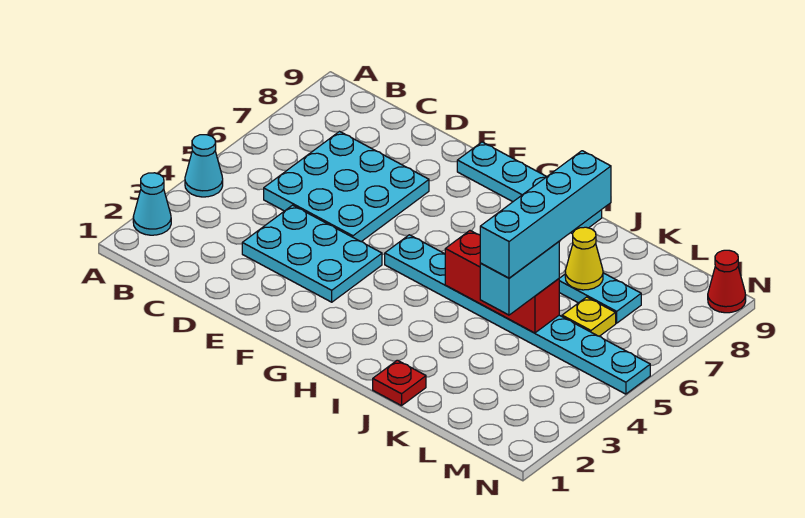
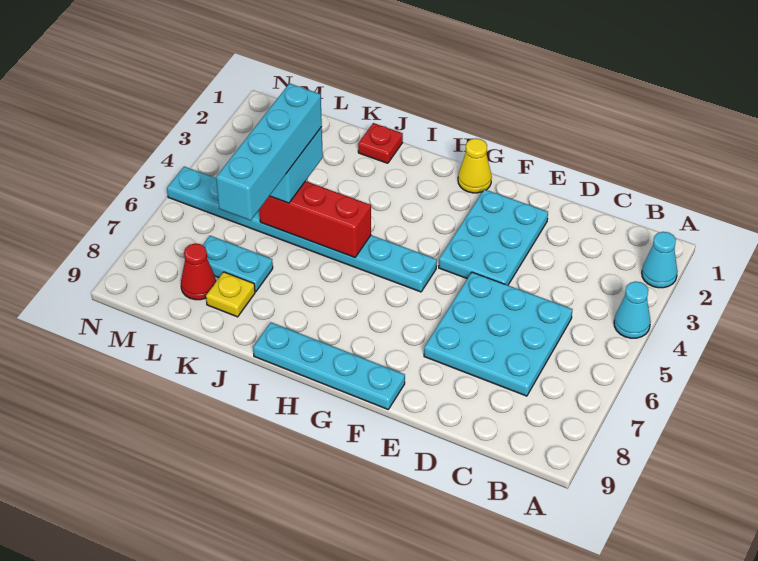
cyan plate D3:F4 level 1 -> cyan plate E2:F4 level 1
yellow cone K7 level 2 -> yellow cone G1 level 1
yellow plate L6 level 1 -> yellow plate K8 level 1
red cone N9 level 1 -> red cone L8 level 1

